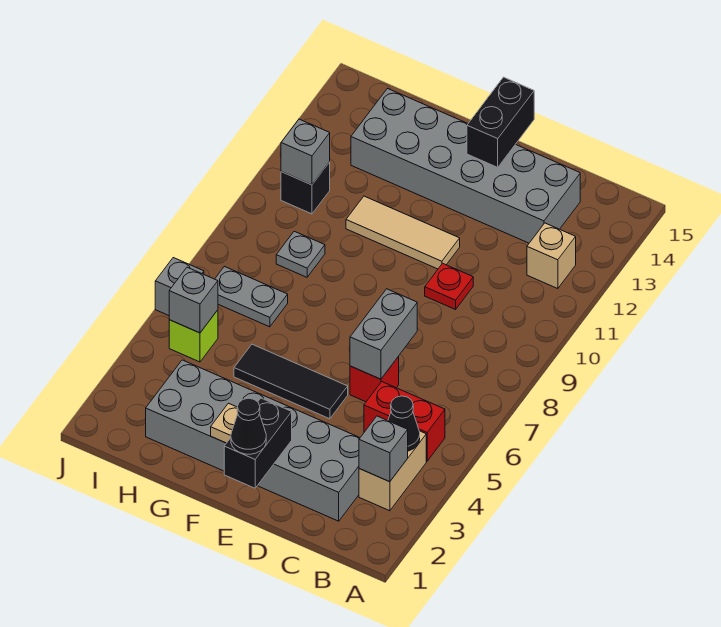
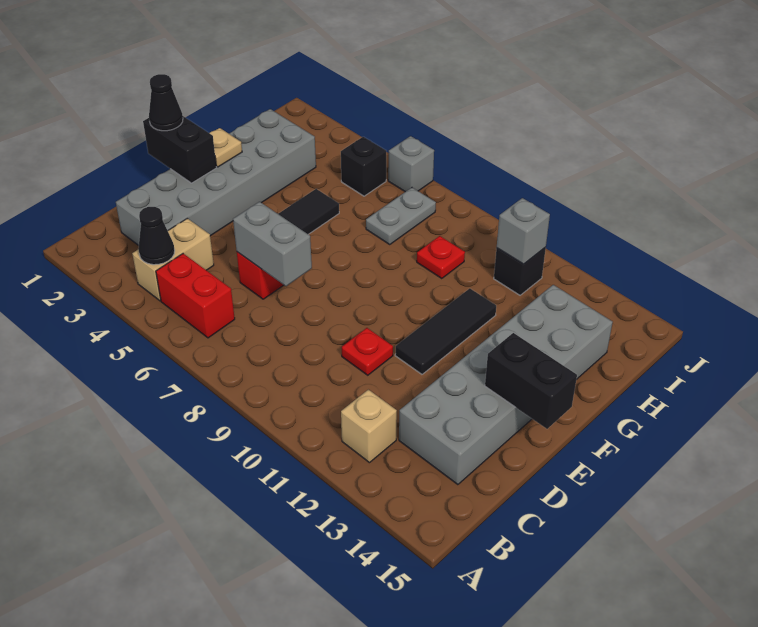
tan brick B3:B4 level 1 -> tan brick B4:C4 level 1
grey brick B3 level 2 -> none
red brick B5:C5 level 1 -> red brick B5:B6 level 1
tan tile E11:G11 level 1 -> black tile E11:G11 level 1
grey plate H9 level 1 -> red plate H9 level 1
lime brick I5 level 1 -> black brick I5 level 1
grey brick I5 level 2 -> none

